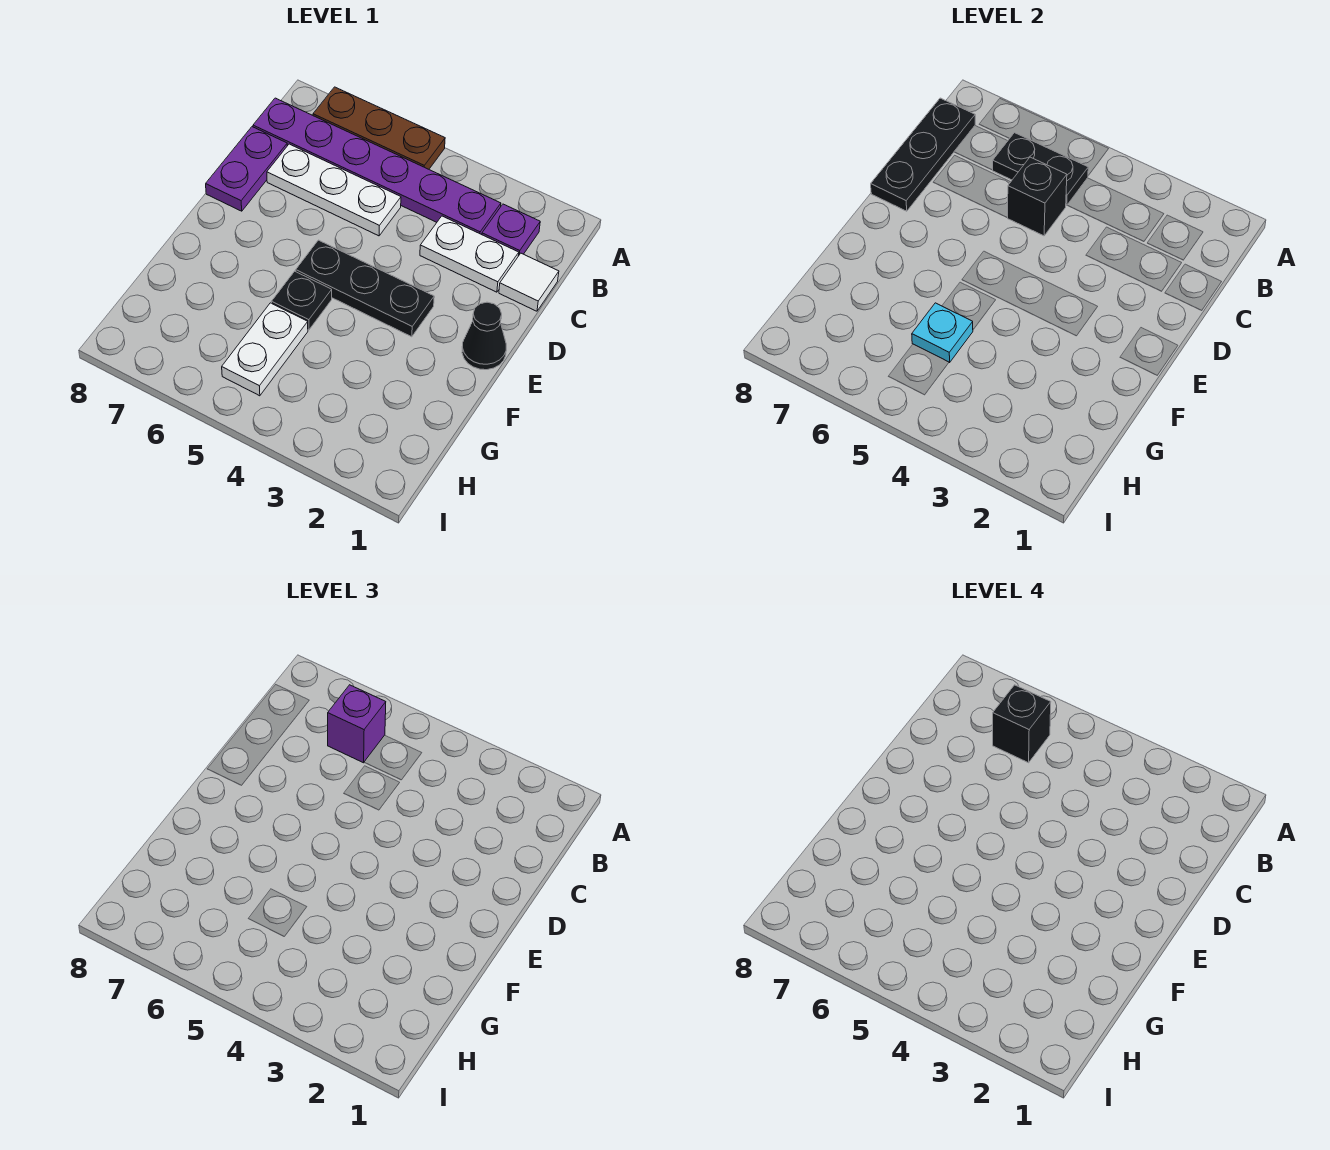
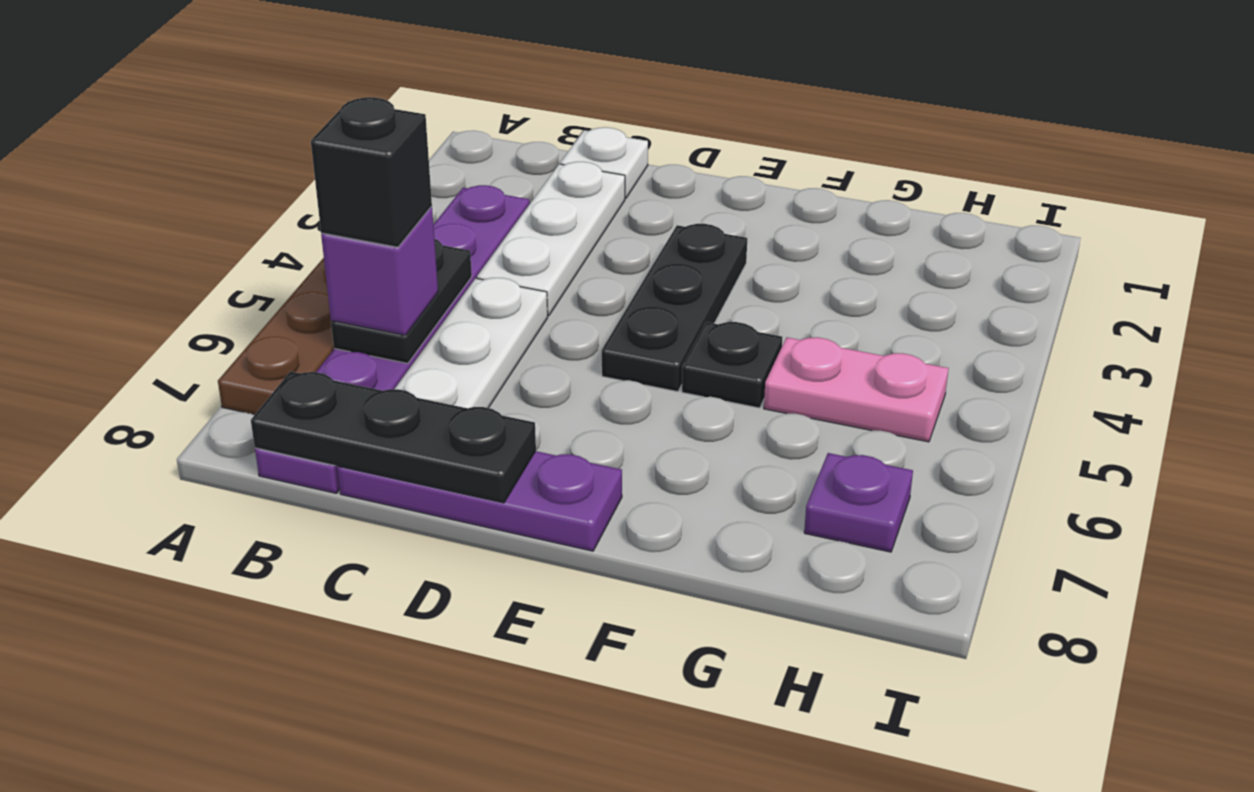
purple plate B2 level 1 -> purple plate H7 level 1
white tile C1 level 1 -> white plate C1 level 1
white plate C2:C3 level 1 -> white plate C2:C4 level 1
black brick C5 level 2 -> none
purple plate C8:D8 level 1 -> purple plate C8:E8 level 1
black cone E1 level 1 -> none
white plate G5:H5 level 1 -> pink plate G5:H5 level 1
cyan plate G5 level 2 -> none

